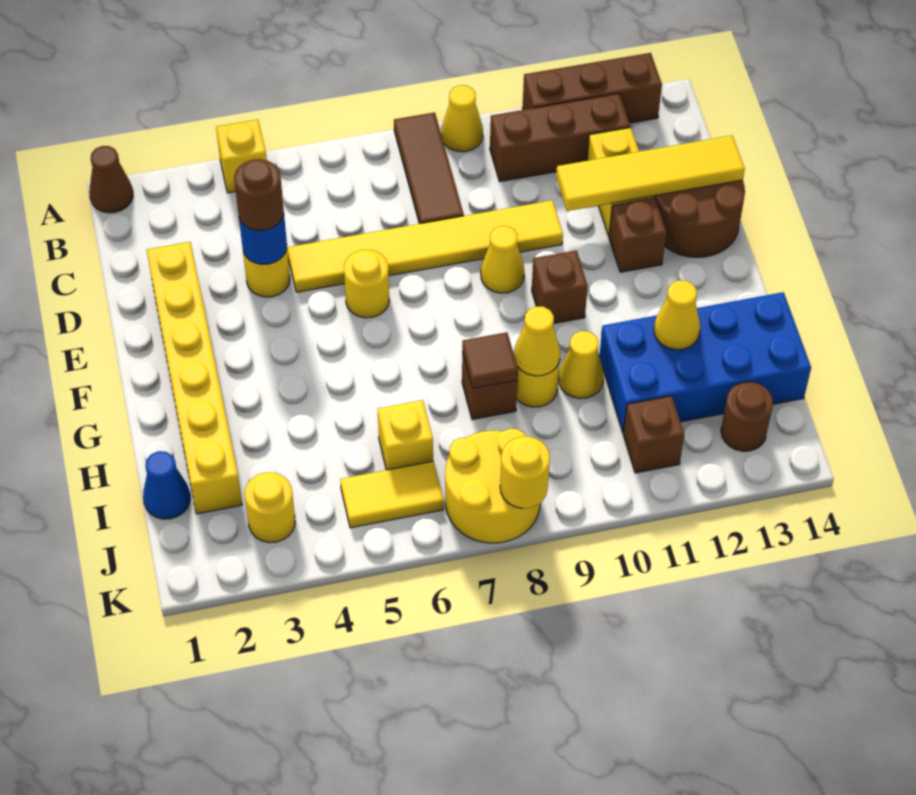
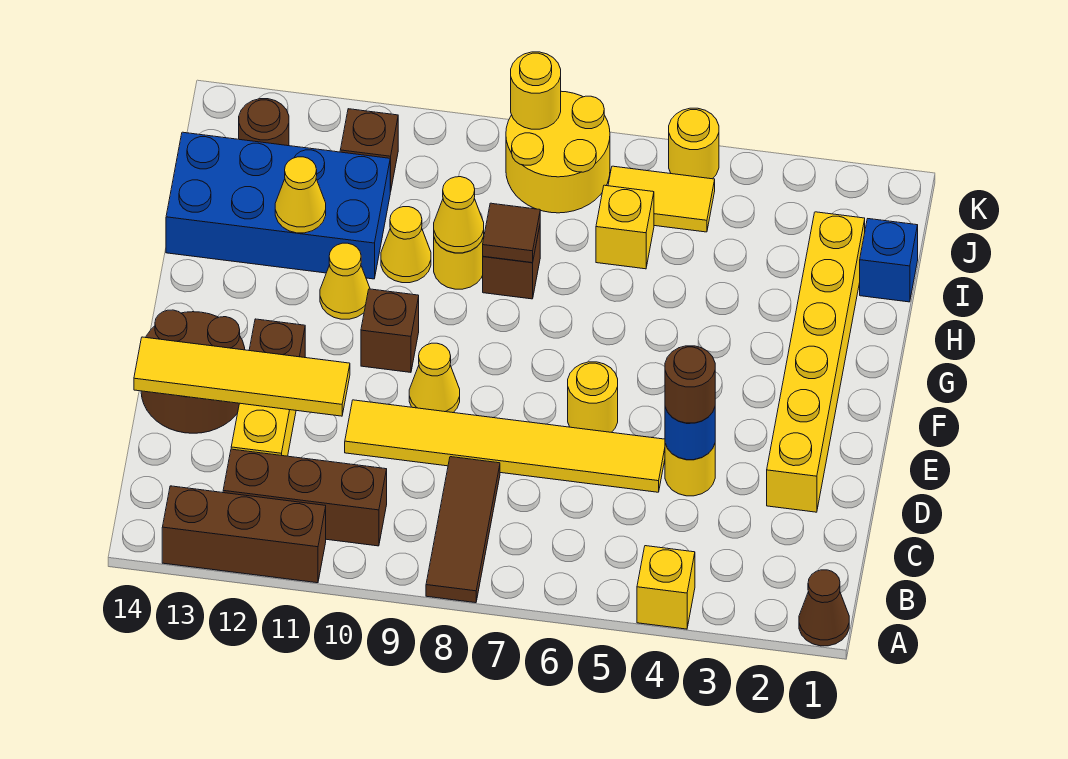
yellow cone A9 level 1 -> yellow cone G11 level 1
blue cone I1 level 1 -> blue brick I1 level 1
yellow round brick J3 level 1 -> yellow round brick K5 level 1

